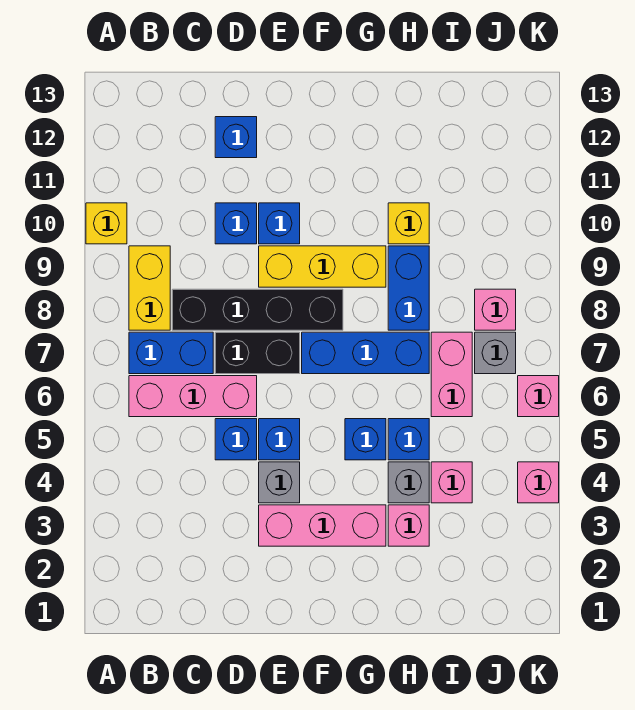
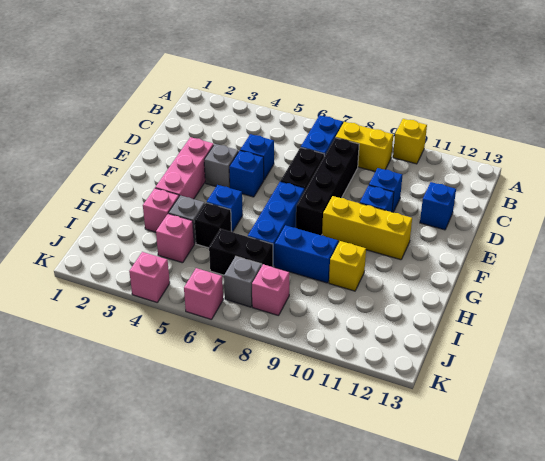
pink brick B6:D6 level 1 -> none
yellow brick E9:G9 level 1 -> yellow brick F9:F11 level 1
blue brick H5 level 1 -> black brick H5 level 1
pink brick I6:I7 level 1 -> black brick I6:I7 level 1

